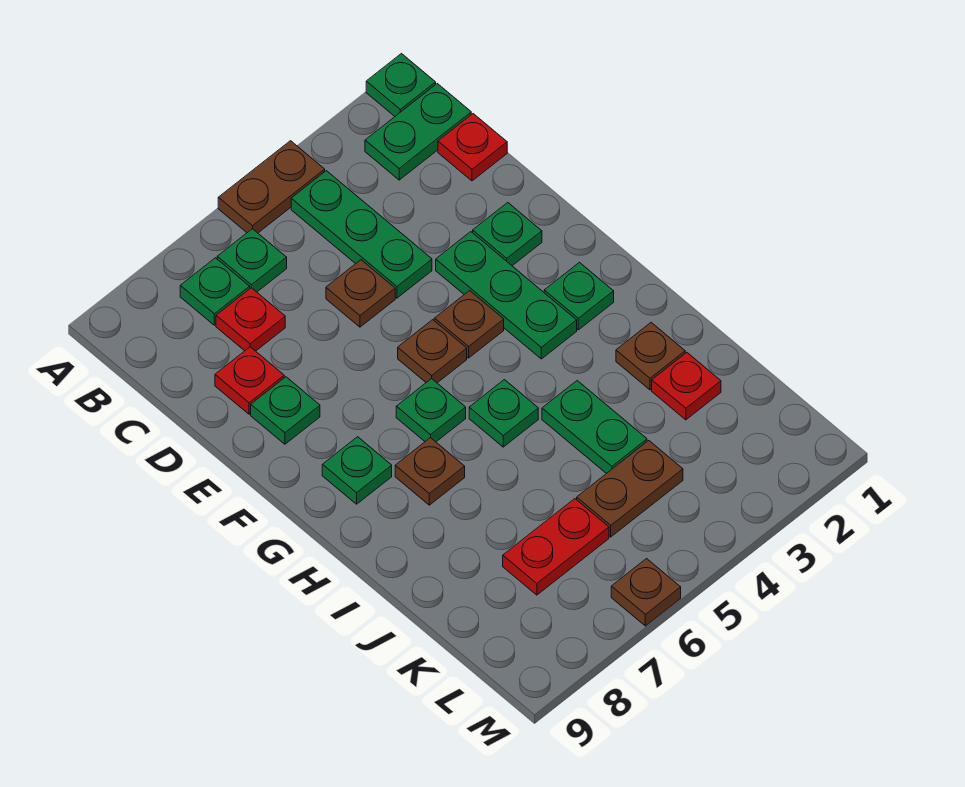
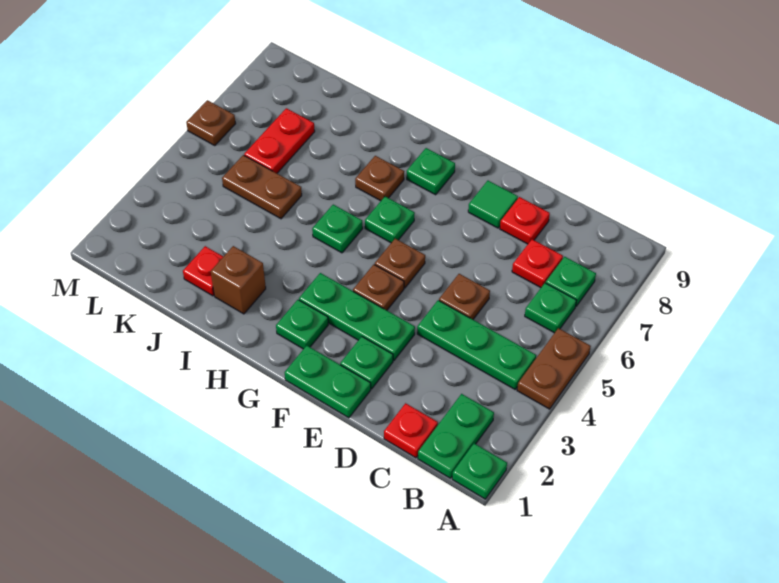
green plate E8 level 1 -> green tile E8 level 1
brown plate I2 level 1 -> brown brick I2 level 1
green plate I4:J4 level 1 -> green plate E1:F1 level 1
brown plate K4:K5 level 1 -> brown plate J5:K5 level 1

